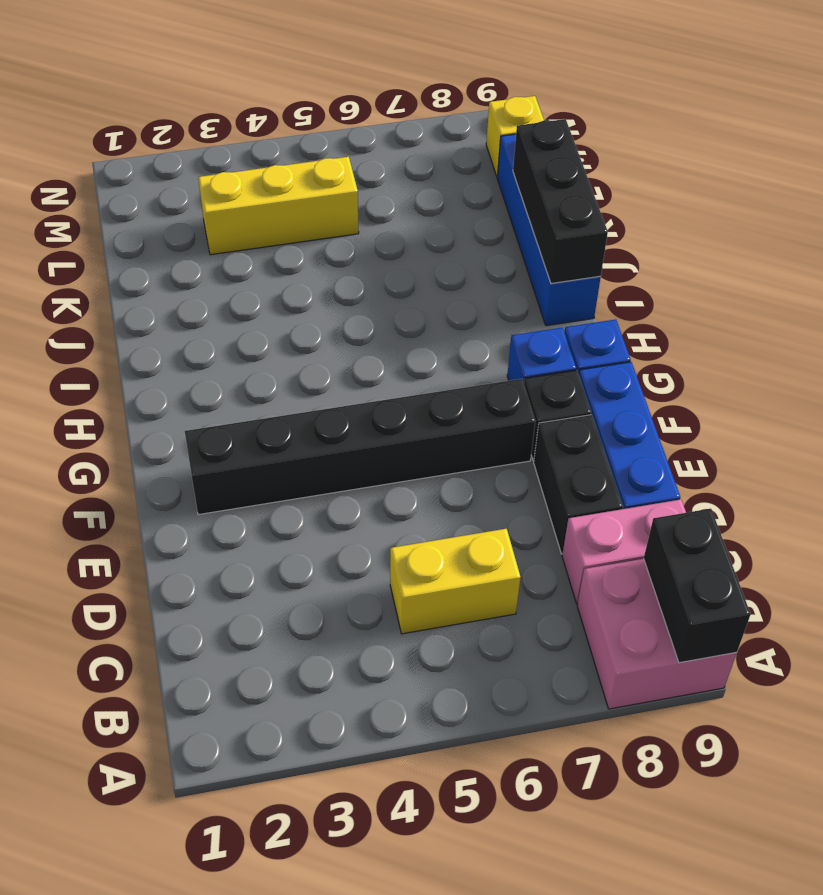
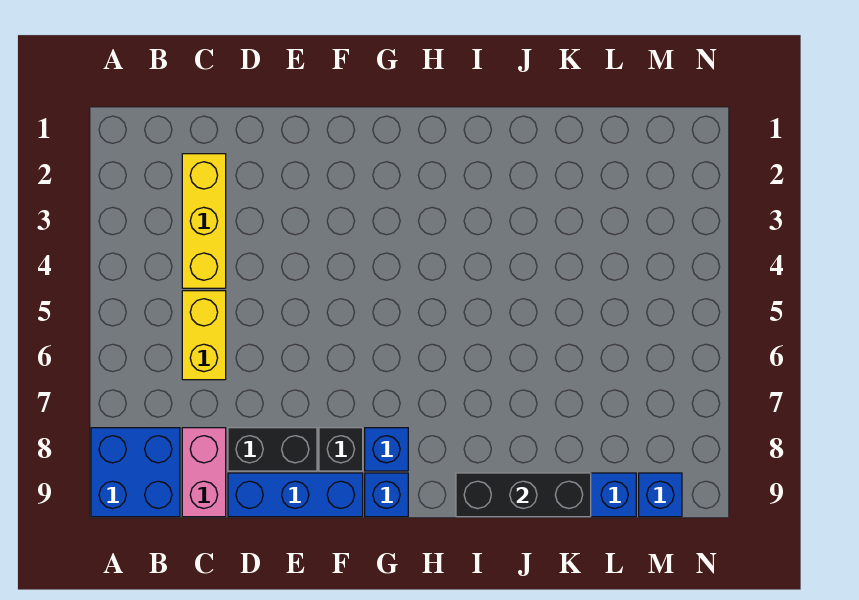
pink brick A8:B9 level 1 -> blue brick A8:B9 level 1
black brick A9:B9 level 2 -> none
black brick F2:F7 level 1 -> none
yellow brick L3:L5 level 1 -> yellow brick C2:C4 level 1
yellow brick M9 level 1 -> blue brick M9 level 1

